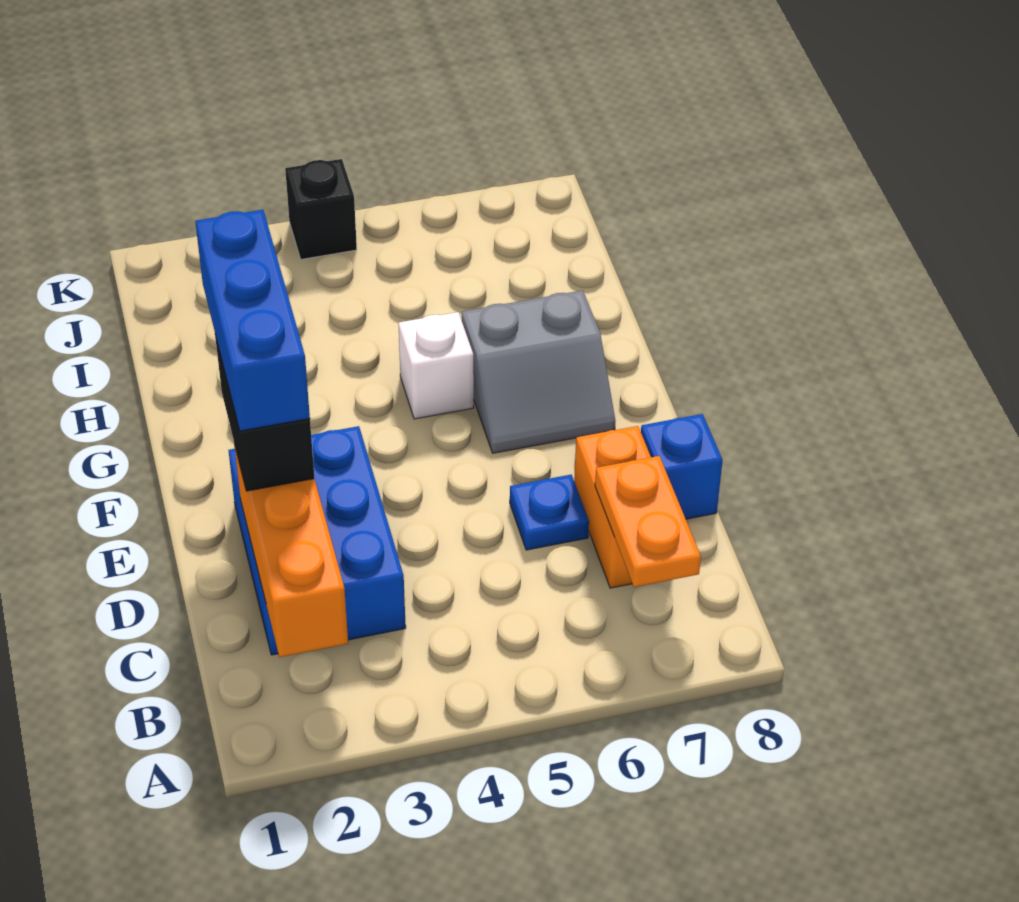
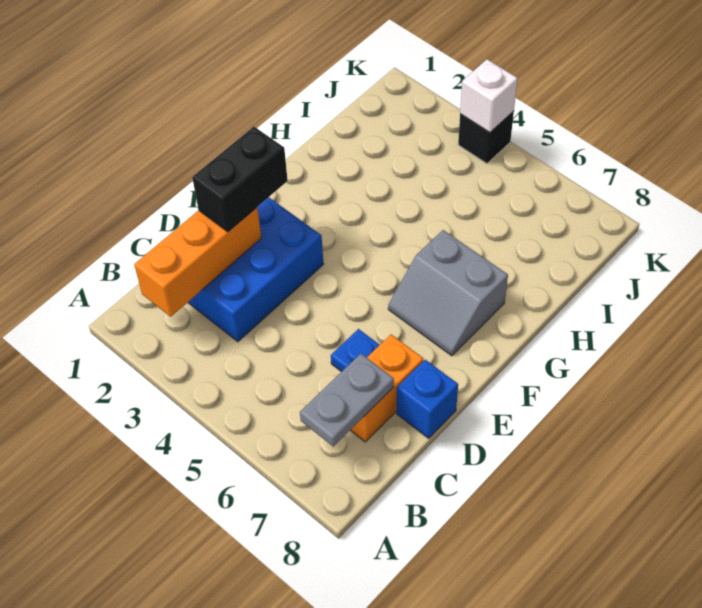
orange plate B7:C7 level 2 -> grey plate B7:C7 level 2
blue brick D2:F2 level 4 -> none
white brick G5 level 1 -> white brick K4 level 2

